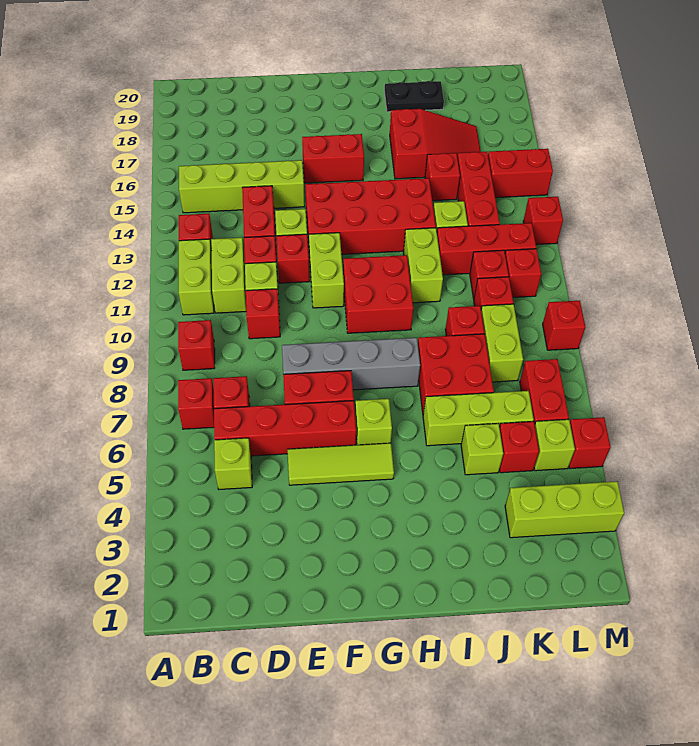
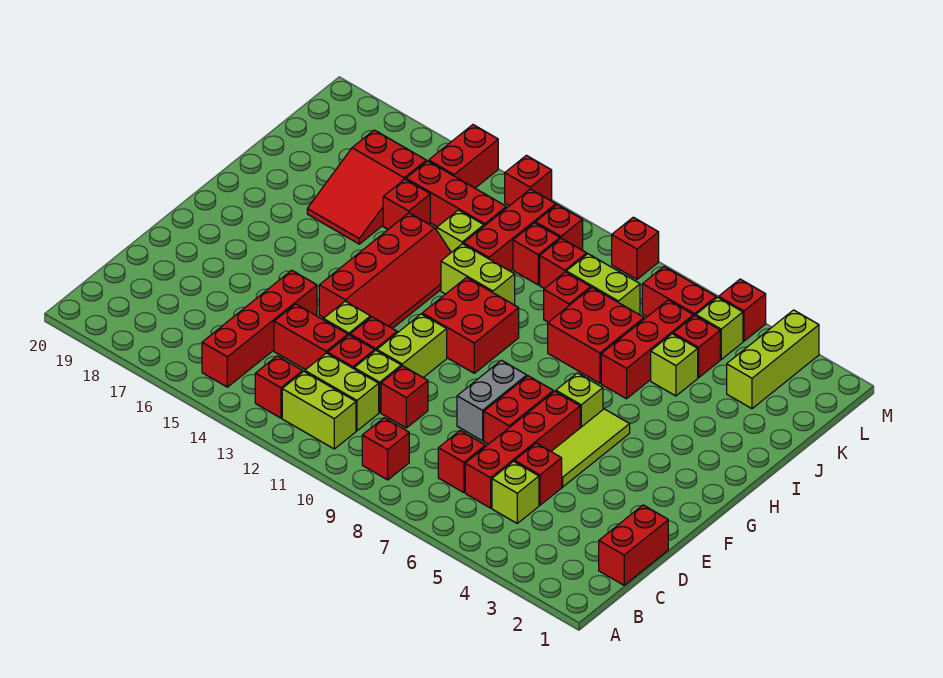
red brick B7 level 1 -> red brick D5 level 1
lime brick B15:E15 level 1 -> red brick B15:E15 level 1
grey brick E8:H8 level 1 -> grey brick E8:F8 level 1
lime brick F11:F12 level 1 -> lime brick E11:F11 level 1
red brick F13:I14 level 1 -> red slope F13:I14 level 1 top 14
red brick F16:G16 level 1 -> red brick C1:D1 level 1
lime brick I6:K6 level 1 -> red brick I6:K6 level 1
red slope I16:K17 level 1 top I -> red slope I16:K17 level 1 top K
black plate I19:J19 level 1 -> none

